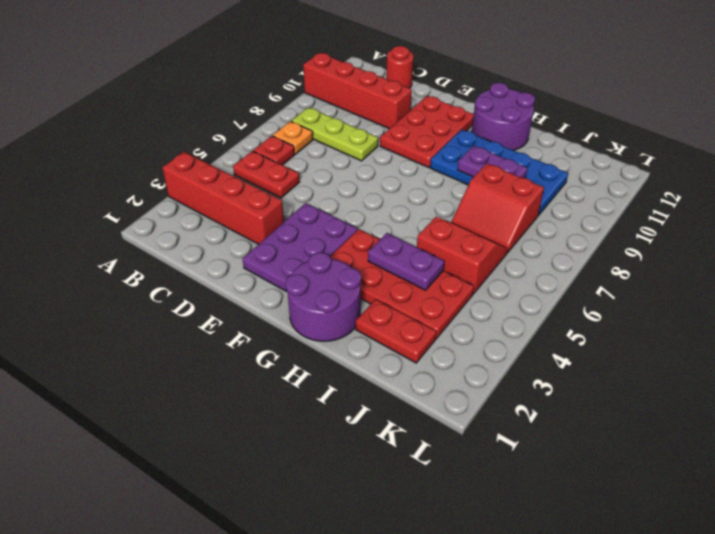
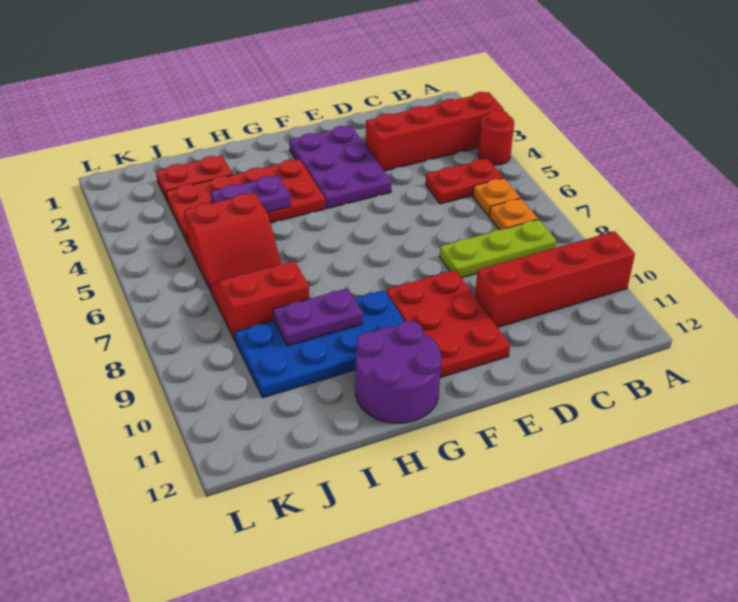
red plate B6 level 1 -> orange plate B6 level 1
red round brick C12 level 1 -> red round brick A4 level 1
purple round brick G1:H2 level 1 -> none

